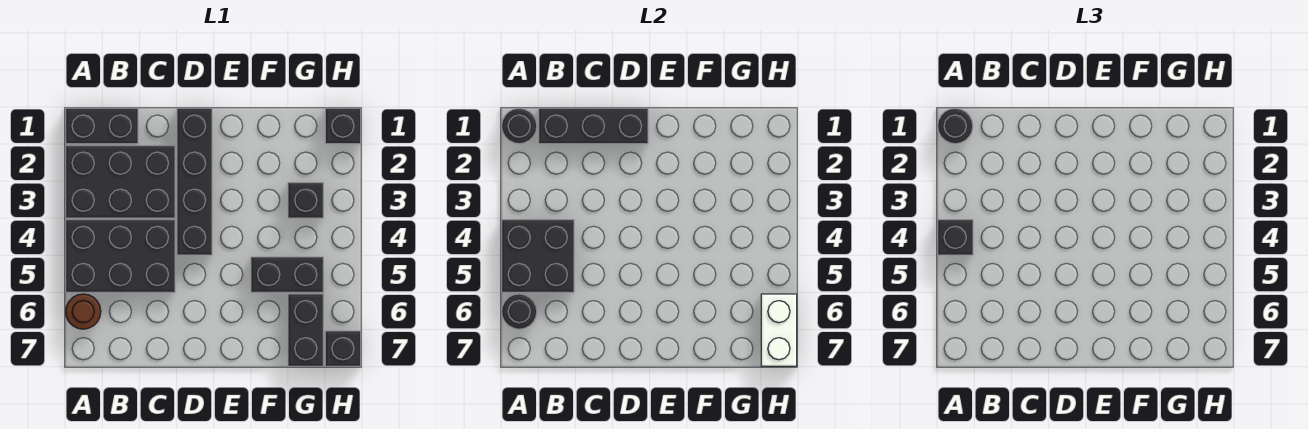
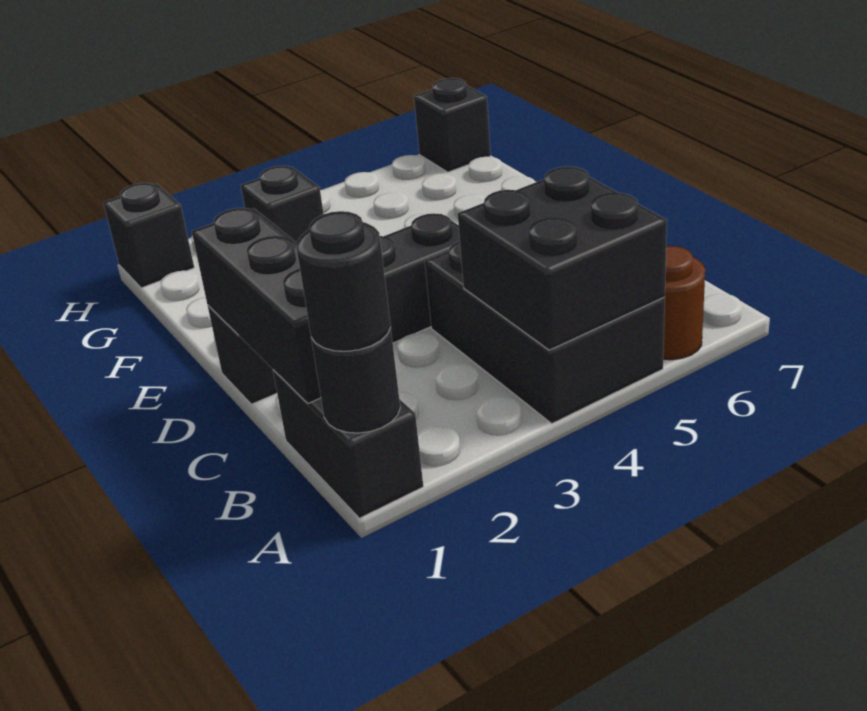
black brick A2:C3 level 1 -> none
black brick A4 level 3 -> none
black round brick A6 level 2 -> none
black brick F5:G5 level 1 -> none
black brick G6:G7 level 1 -> none
white brick H6:H7 level 2 -> none

